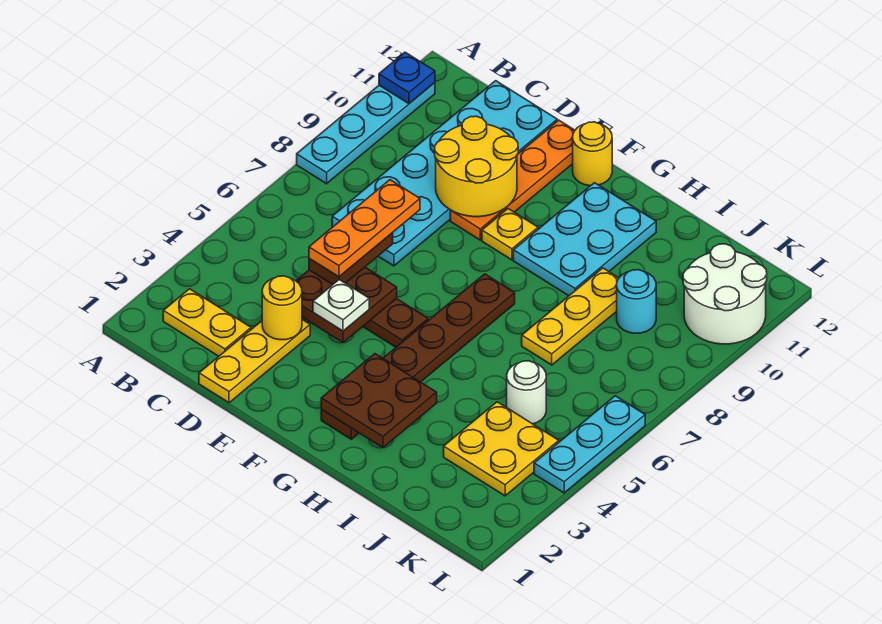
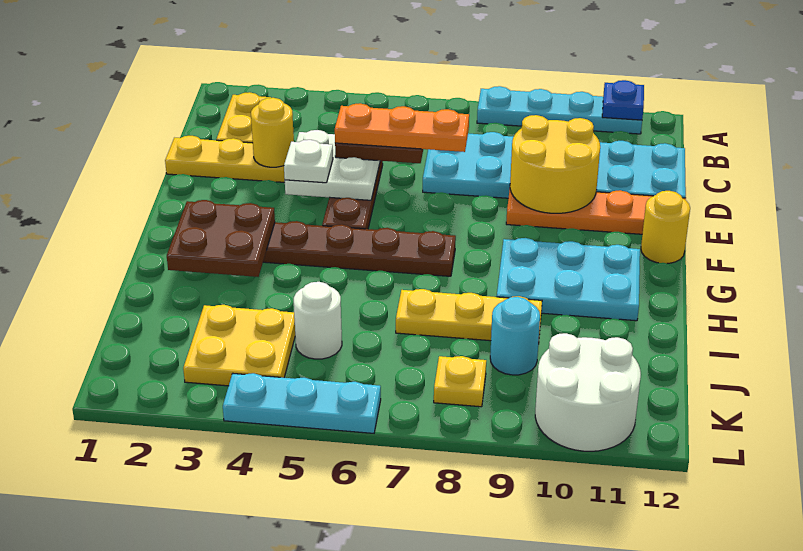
brown plate D4:E5 level 2 -> white plate D4:E5 level 2
yellow plate F9 level 1 -> yellow plate K8 level 1

